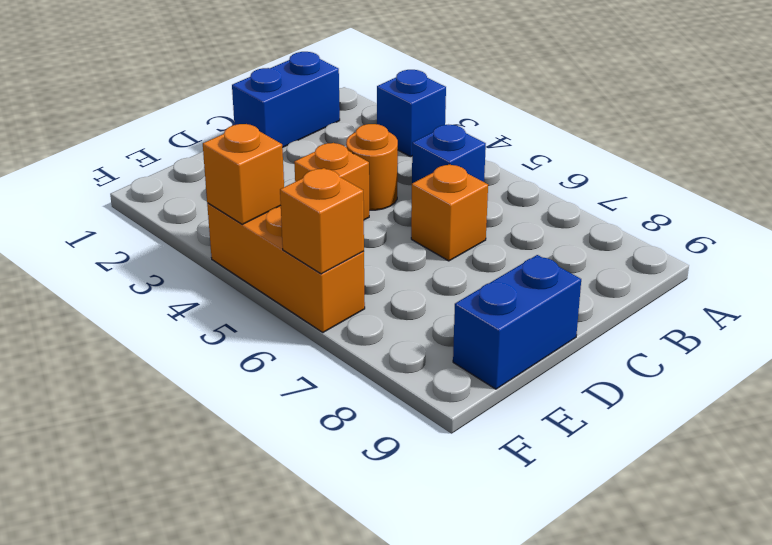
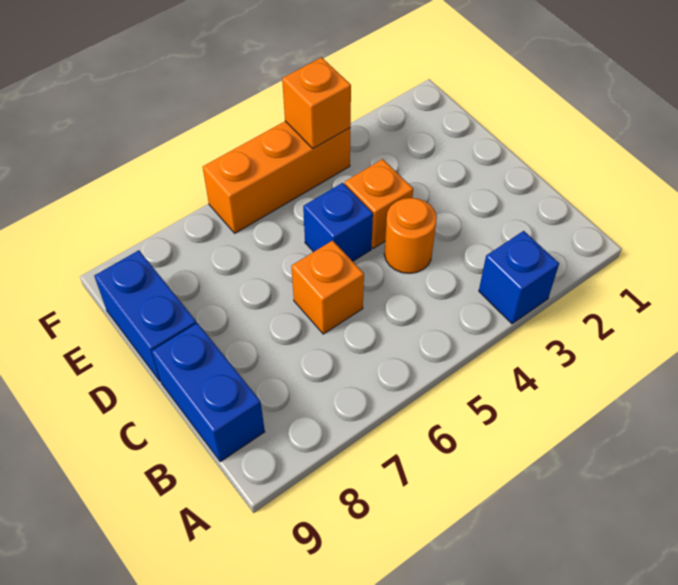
blue brick B1:C1 level 1 -> blue brick B9:C9 level 1
blue brick B5 level 1 -> blue brick D5 level 1
orange brick F6 level 2 -> none

